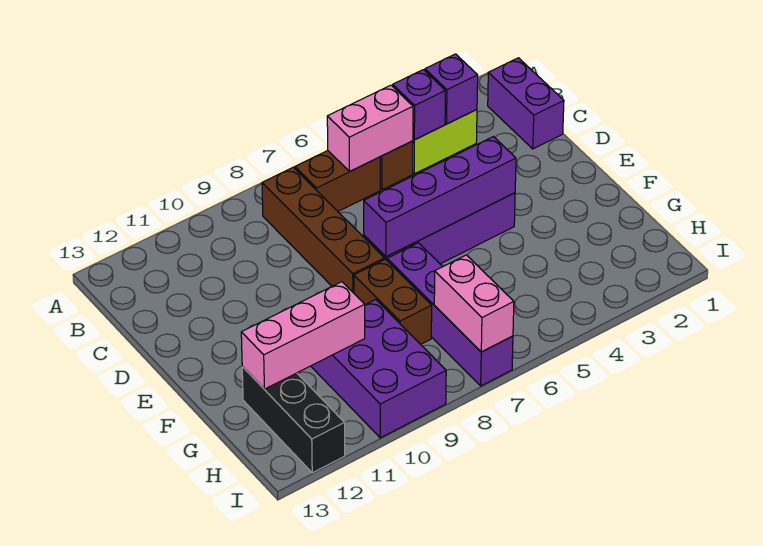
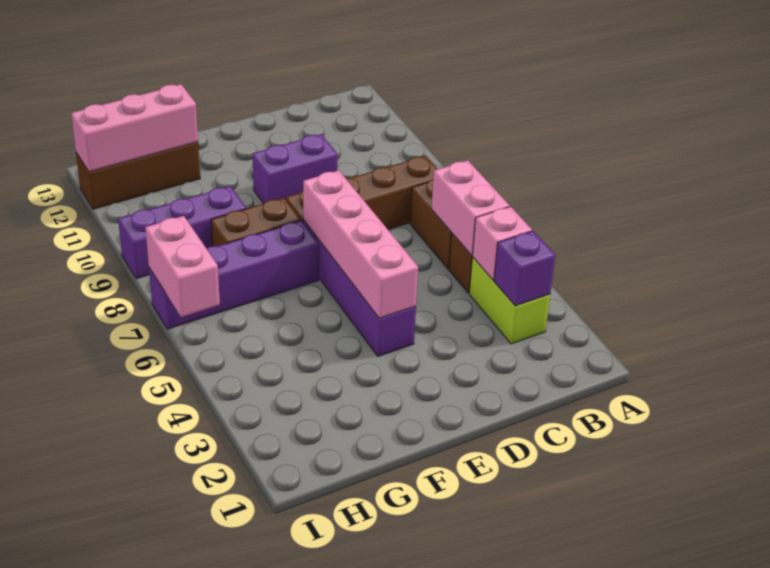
purple brick B1:C1 level 1 -> purple brick D10:E10 level 1
purple brick B4 level 2 -> pink brick B4 level 2
purple brick E4:E7 level 2 -> pink brick E4:E7 level 2
purple brick G9:I10 level 1 -> purple brick G9:I9 level 1
pink brick G10:G12 level 2 -> pink brick G12:I12 level 2
black brick G12:I12 level 1 -> brown brick G12:I12 level 1
pink brick H7:I7 level 2 -> pink brick I6:I7 level 2

